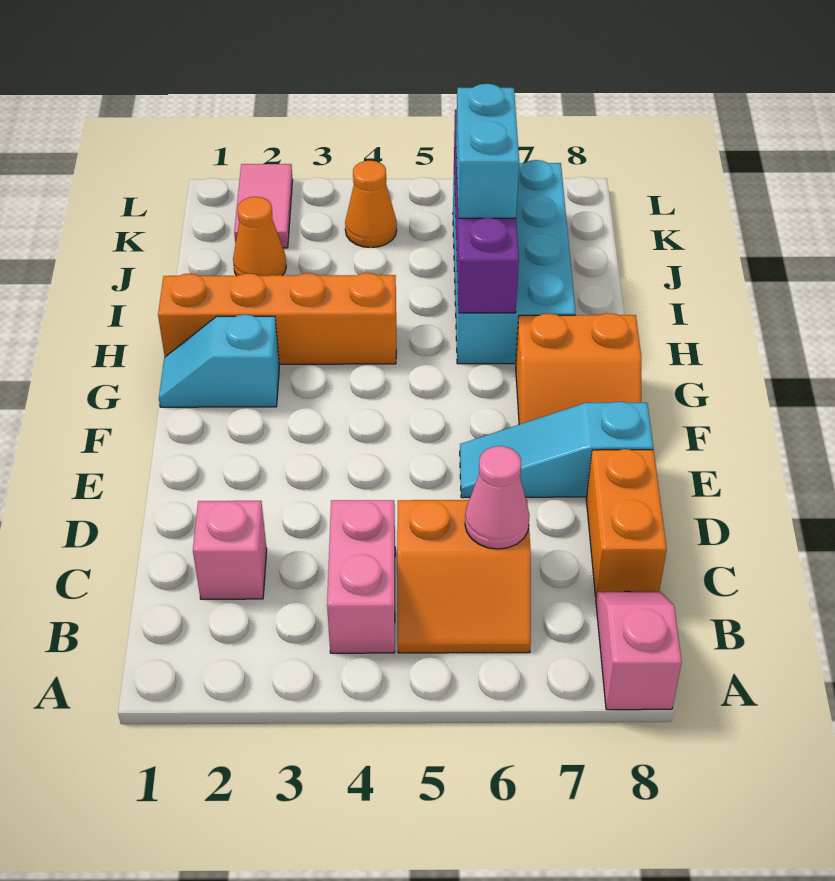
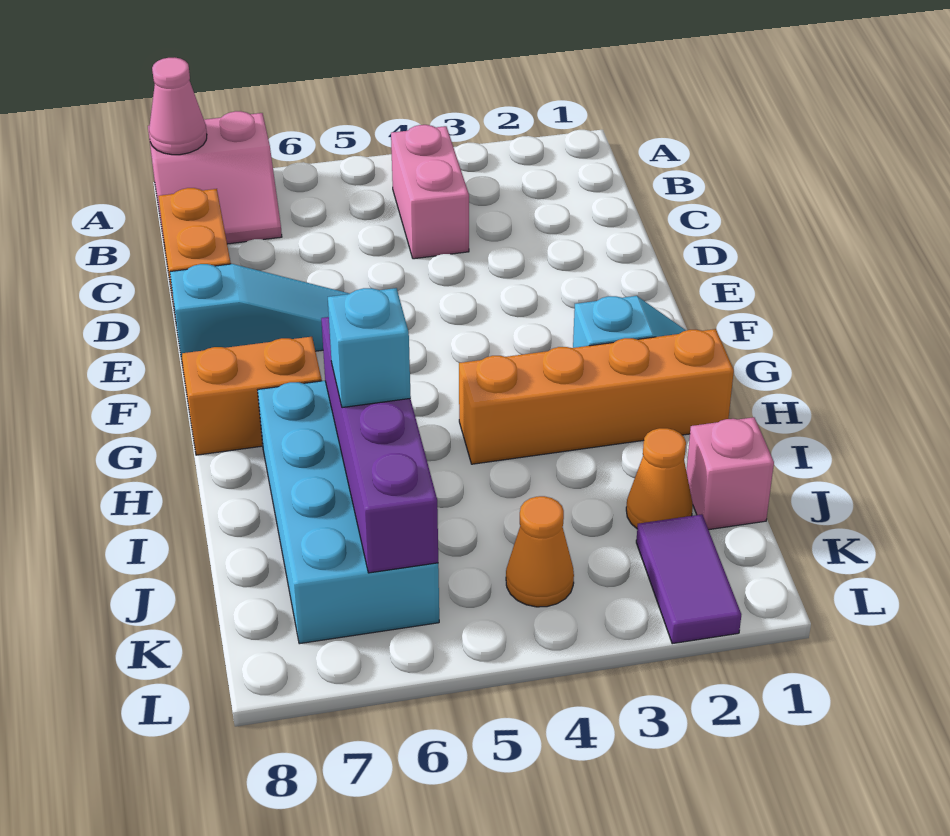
pink slope A8:B8 level 1 top A -> pink slope A7:B8 level 1 top A
orange slope B5:C6 level 1 top C -> none
pink brick C2 level 1 -> pink brick J1 level 1
pink cone C6 level 2 -> pink cone A8 level 2
cyan brick I6:J6 level 3 -> cyan brick I6 level 3
pink tile K2:L2 level 1 -> purple tile K2:L2 level 1

